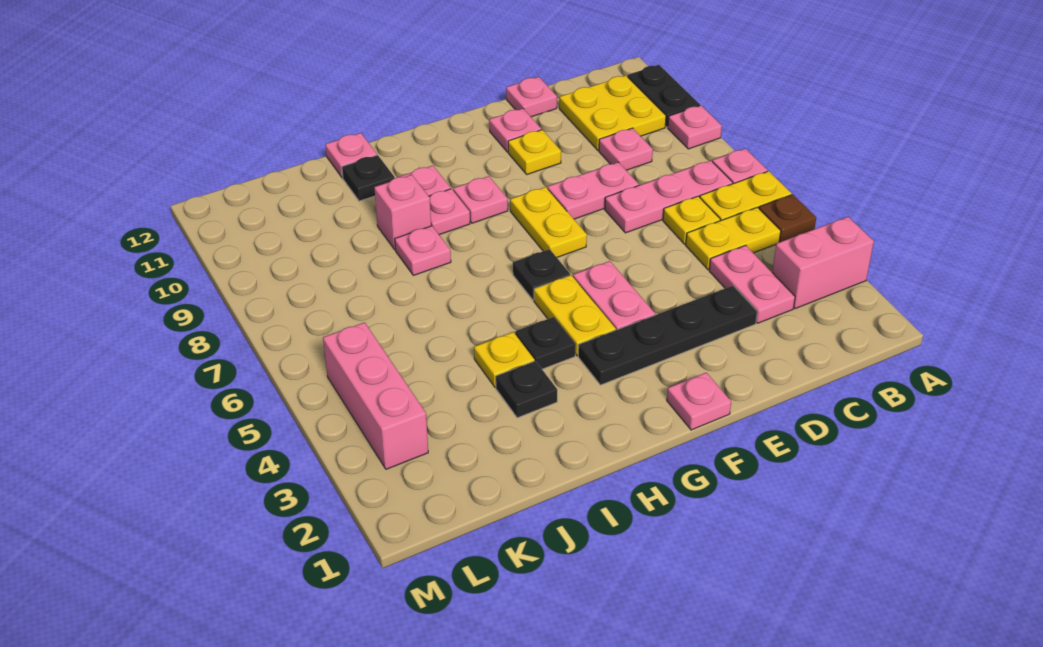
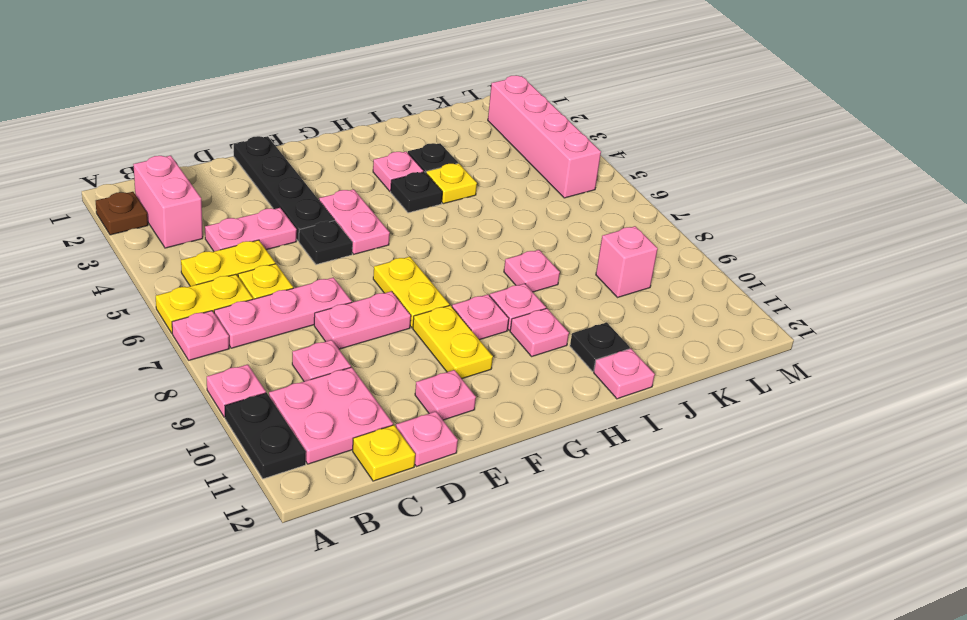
pink brick A3:B3 level 1 -> pink brick B2:B3 level 1
brown plate A5 level 1 -> brown plate A2 level 1
yellow plate B10:C11 level 1 -> pink plate B10:C11 level 1
pink plate C3:C4 level 1 -> pink plate C4:D4 level 1
black plate D3:G3 level 1 -> black plate E1:E4 level 1
yellow plate E10 level 1 -> yellow plate C12 level 1
pink plate F1 level 1 -> pink plate H3 level 1
yellow plate G4:G5 level 1 -> yellow plate F9:F10 level 1
black plate G6 level 1 -> black plate E5 level 1
pink brick I9 level 1 -> pink brick K9 level 1
pink brick L3:L5 level 1 -> pink brick L2:L5 level 1

